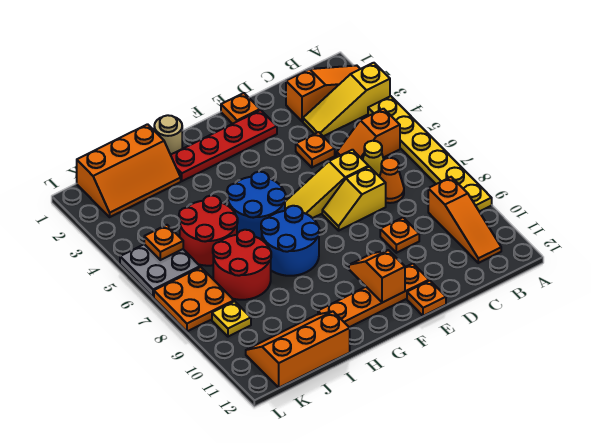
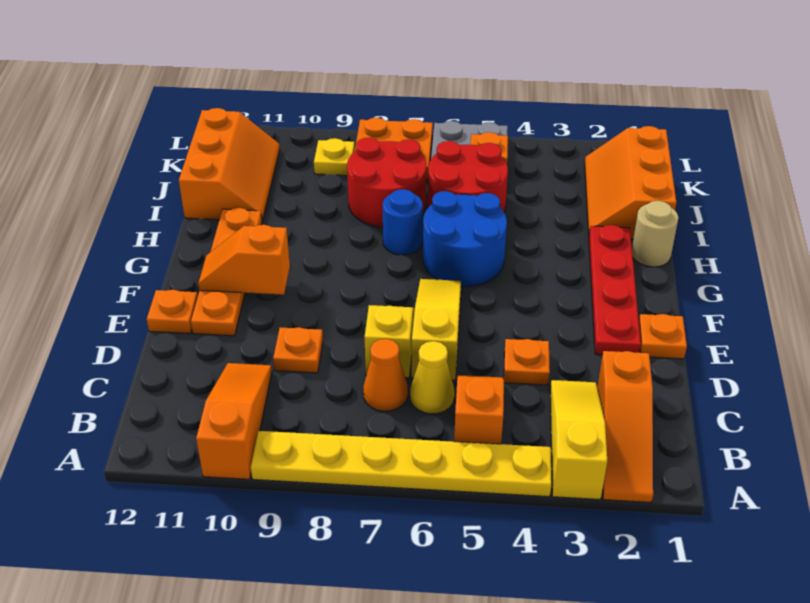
orange slope B9:B11 level 1 top 9 -> orange slope A10:C10 level 1 top A
orange slope F10:F11 level 2 top 11 -> orange slope F10:F11 level 2 top 10
blue round brick G7:H8 level 1 -> blue round brick H7 level 1

